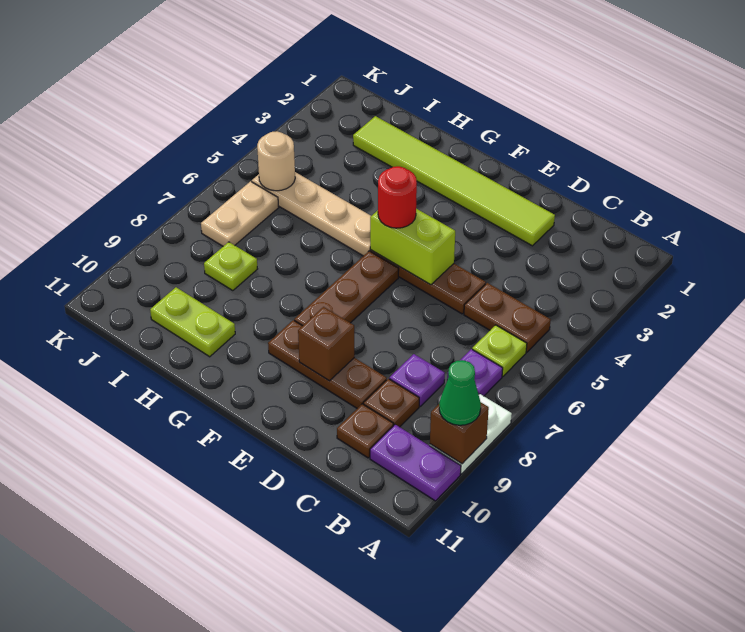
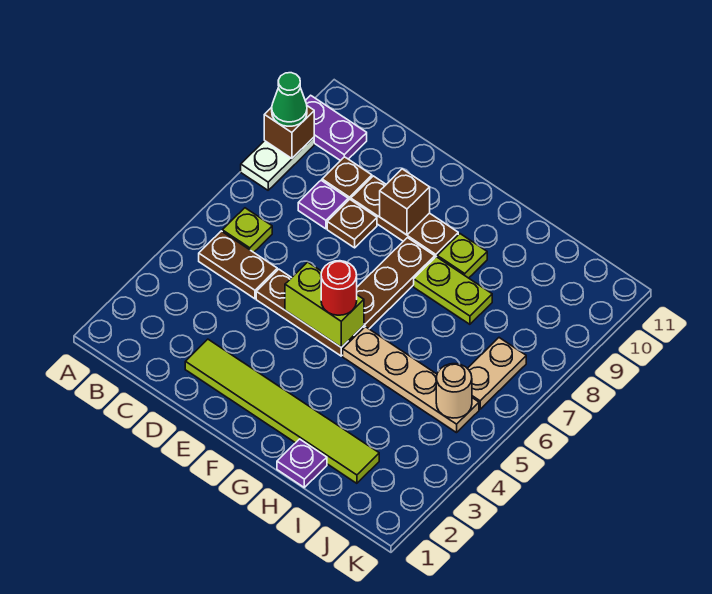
purple plate B7 level 1 -> purple plate H1 level 1
brown plate C10 level 1 -> brown plate D8 level 1
lime plate H10:I10 level 1 -> lime plate G8:H8 level 1
lime plate I8 level 1 -> lime plate G9 level 1

